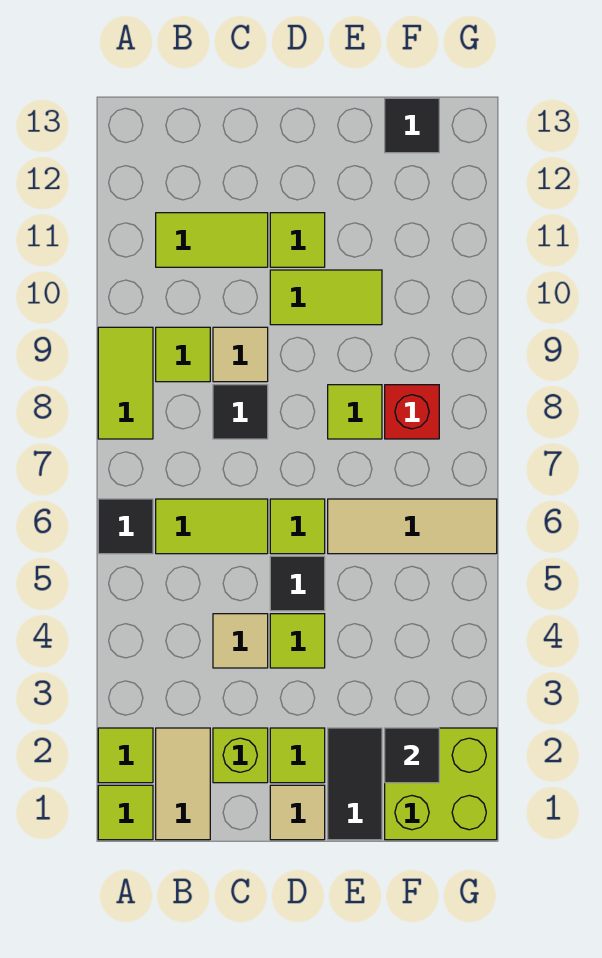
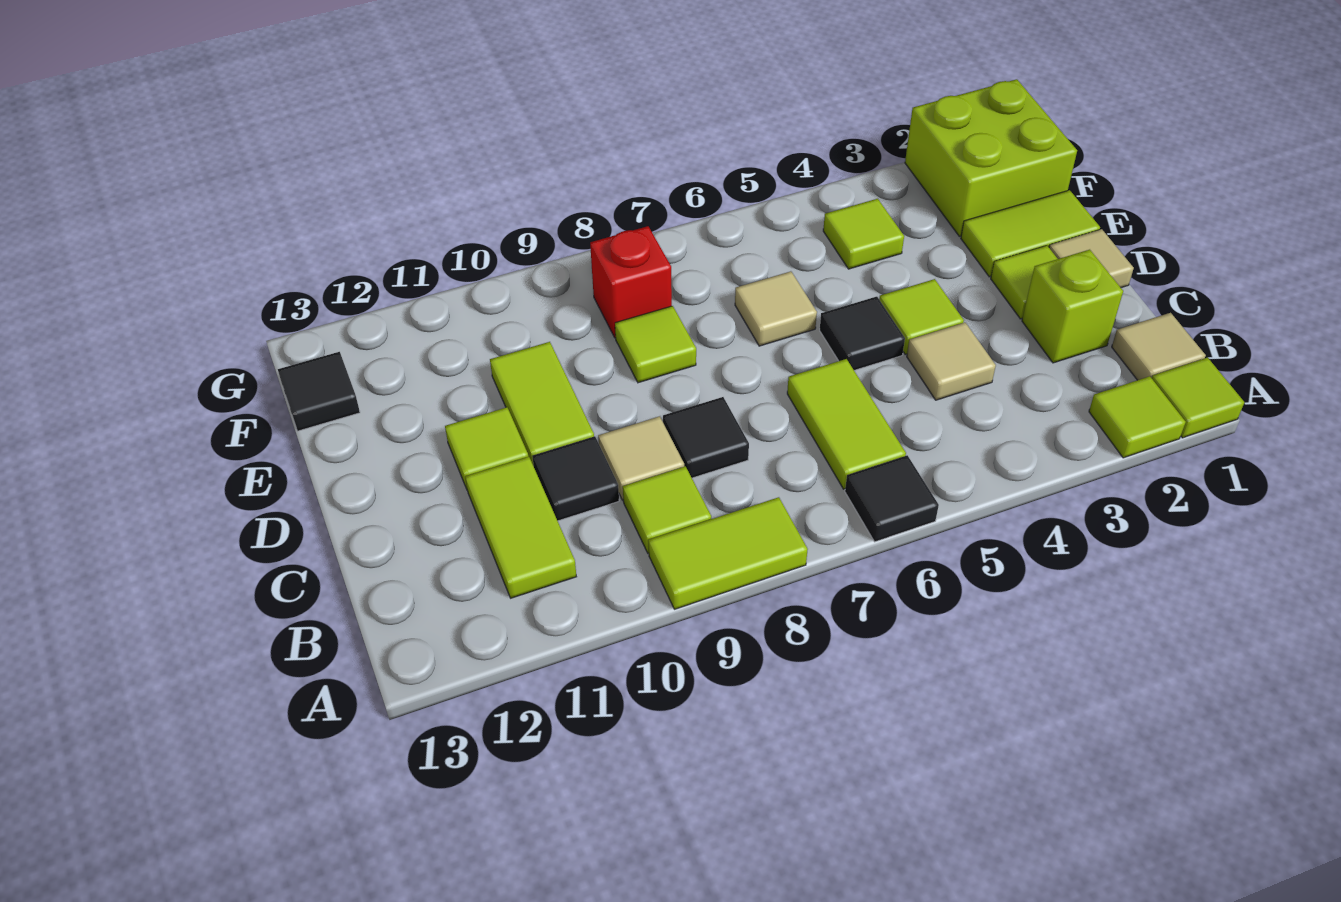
tan tile B1:B2 level 1 -> tan tile B1 level 1
lime tile D6 level 1 -> lime tile F4 level 1
black tile E1:E2 level 1 -> lime tile E1:E2 level 1
tan tile E6:G6 level 1 -> tan tile E6 level 1
black tile F2 level 2 -> black tile C10 level 1

